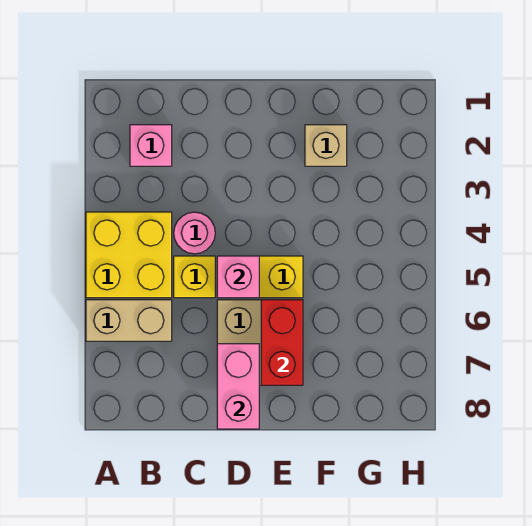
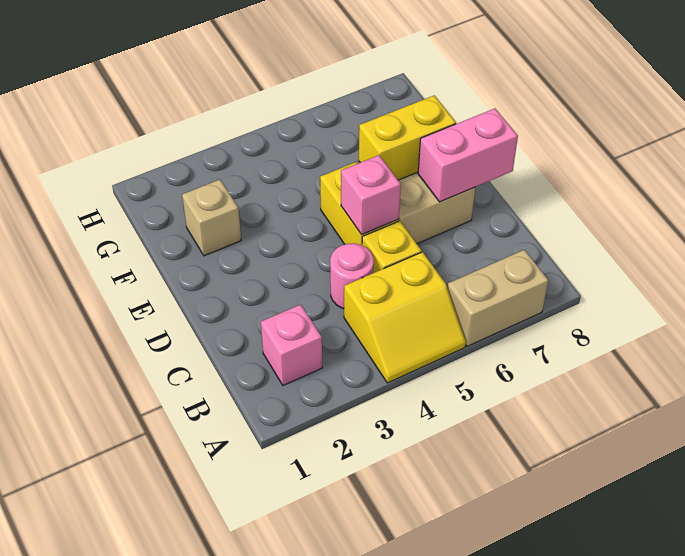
yellow brick A4:B5 level 1 -> yellow slope A4:B5 level 1 top B
tan brick A6:B6 level 1 -> tan brick A6:A7 level 1
red brick E6:E7 level 2 -> yellow brick E6:E7 level 2

